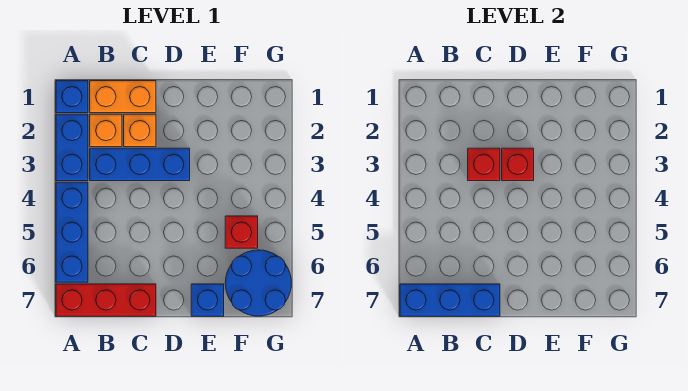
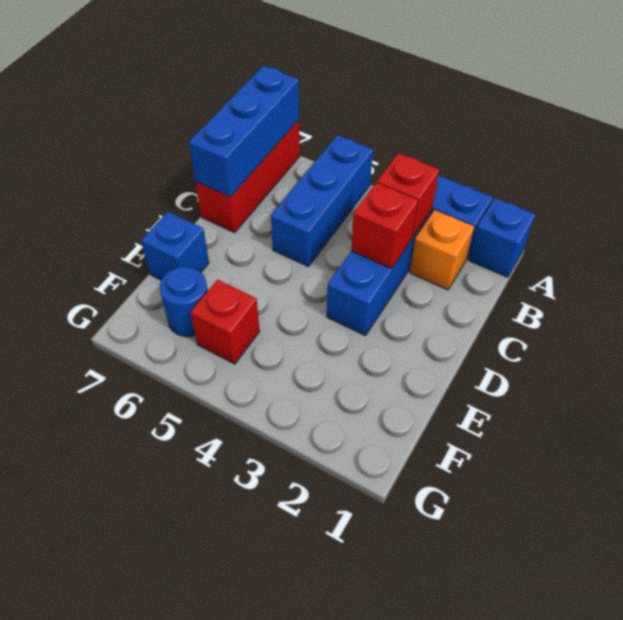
blue brick A4:A6 level 1 -> blue brick A5:C5 level 1
orange brick B1:C1 level 1 -> none
orange brick C2 level 1 -> none
red brick D3 level 2 -> red brick B3 level 2
blue round brick F6:G7 level 1 -> blue round brick F6 level 1

